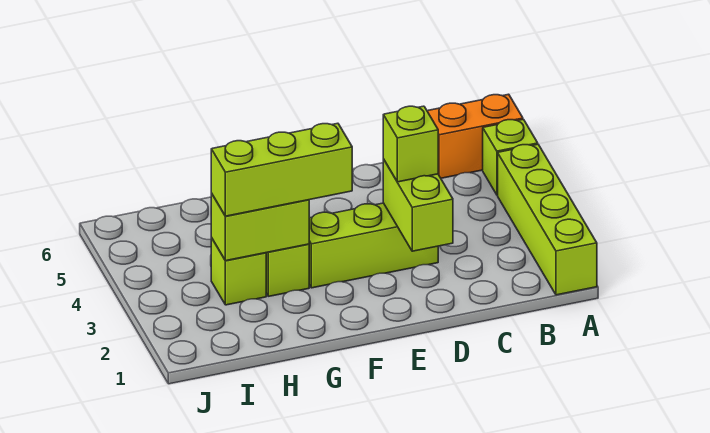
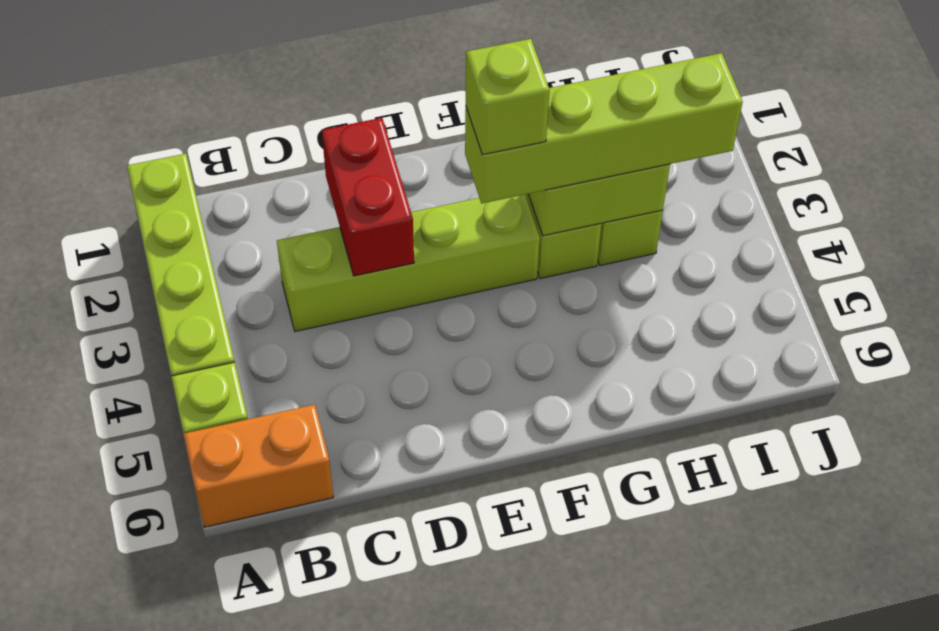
lime brick D2:D3 level 2 -> red brick D2:D3 level 2
lime brick D3:F3 level 1 -> lime brick C3:F3 level 1
lime brick D3 level 3 -> lime brick F3 level 4
lime brick F3:H3 level 3 -> lime brick F3:I3 level 3

